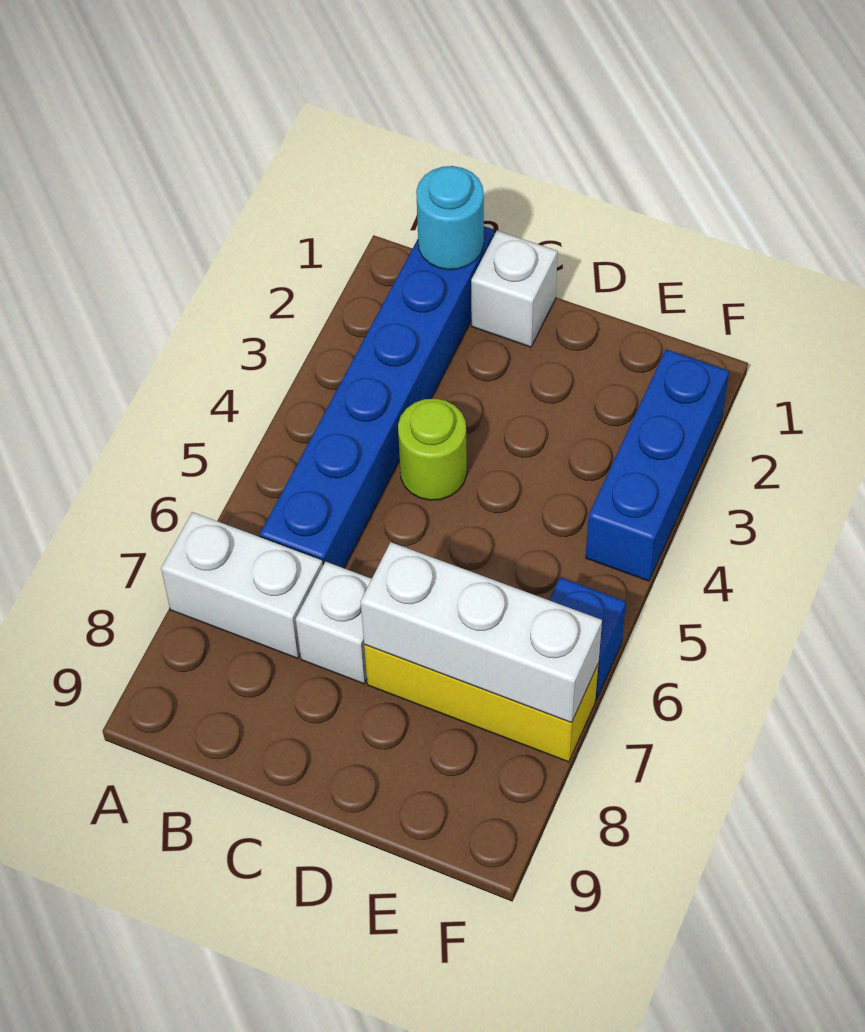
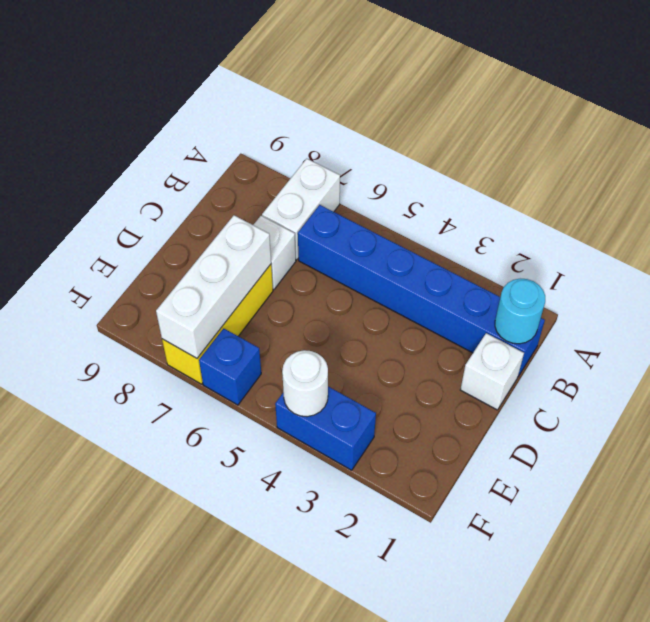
lime round brick C4 level 1 -> none
blue brick F2:F4 level 1 -> blue brick F3:F4 level 1
none -> white round brick F4 level 2

